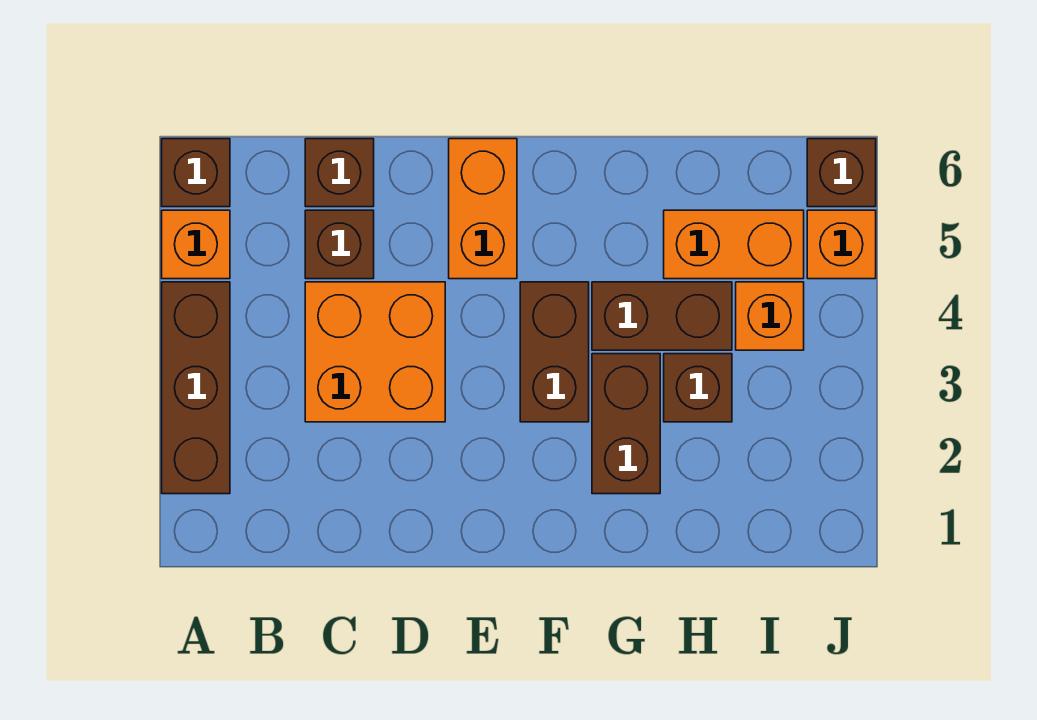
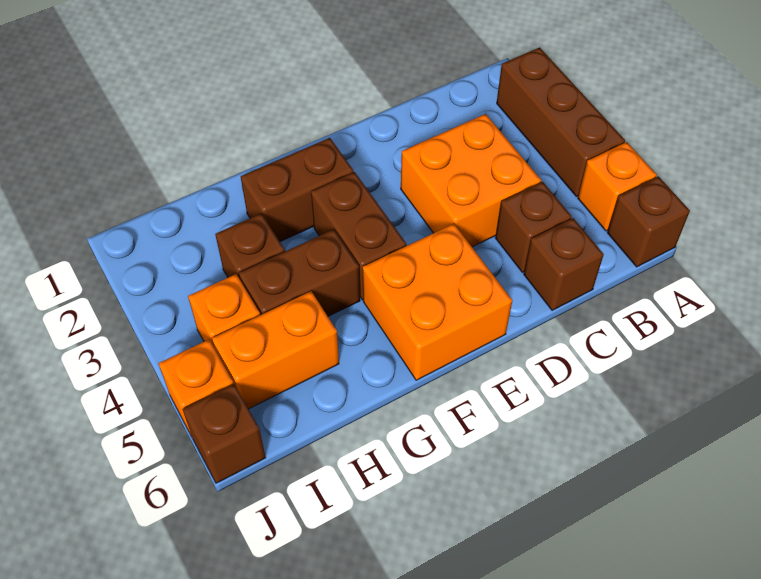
orange brick E5:E6 level 1 -> orange brick E5:F6 level 1
brown brick G2:G3 level 1 -> brown brick F2:G2 level 1

